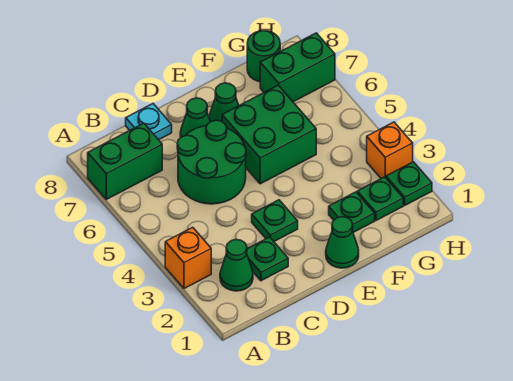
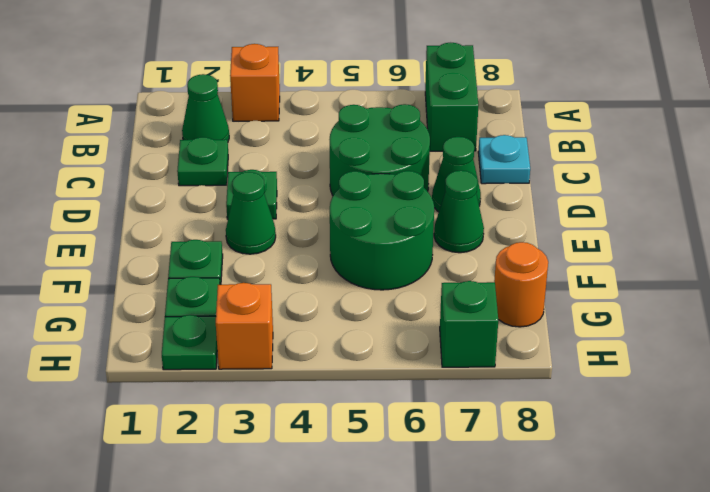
green cone E1 level 1 -> green cone E3 level 1
green brick E5:F6 level 1 -> green round brick E5:F6 level 1
green brick G7:H7 level 1 -> green brick H7 level 1
green round brick G8 level 1 -> orange round brick G8 level 1

